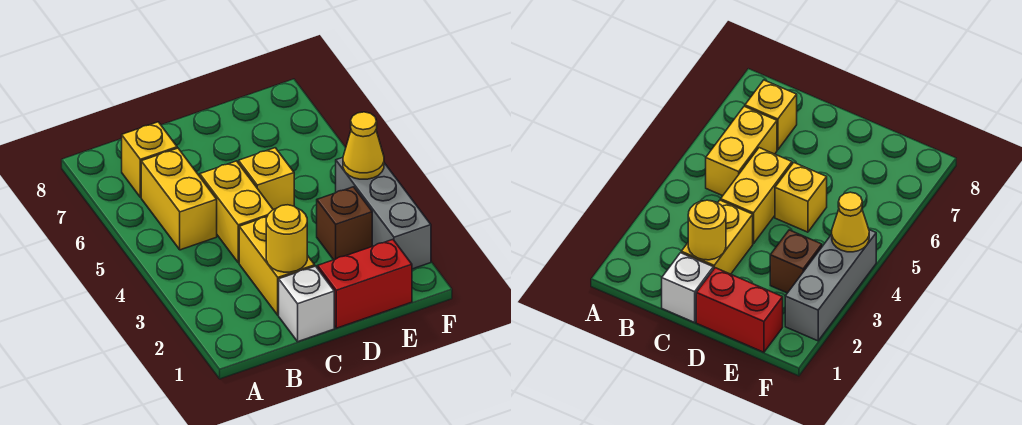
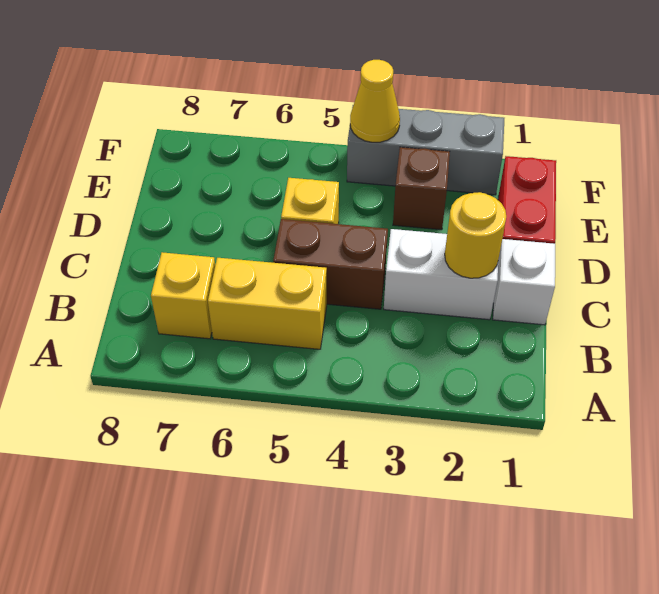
yellow brick C2:C3 level 1 -> white brick C2:C3 level 1
yellow brick C4:C5 level 1 -> brown brick C4:C5 level 1

